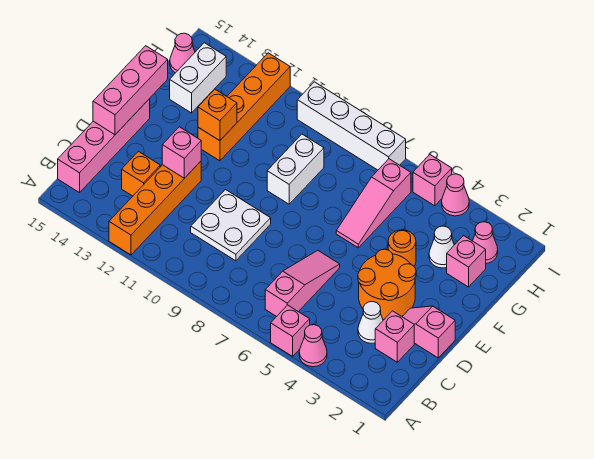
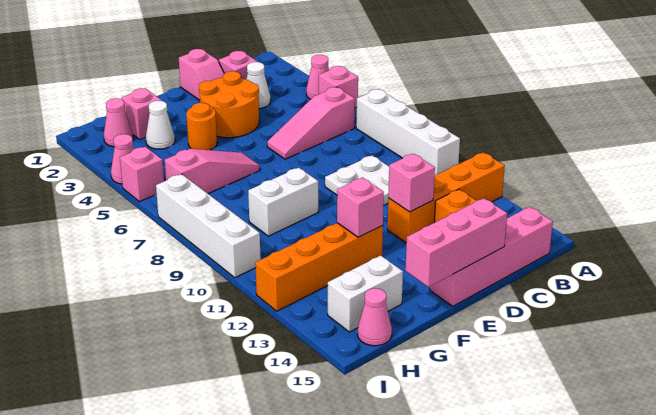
none -> white brick A7:A10 level 1
orange brick F12 level 2 -> pink brick F12 level 2

